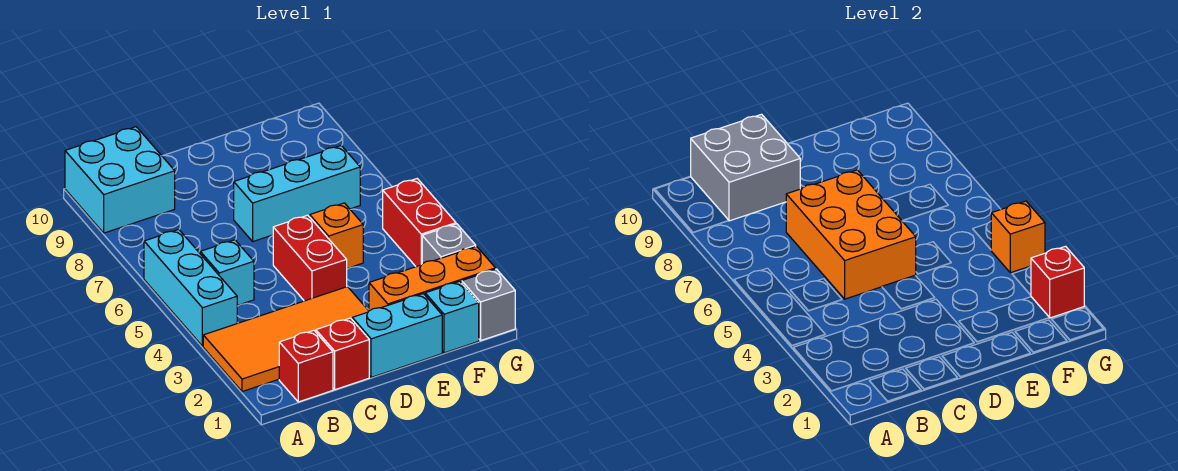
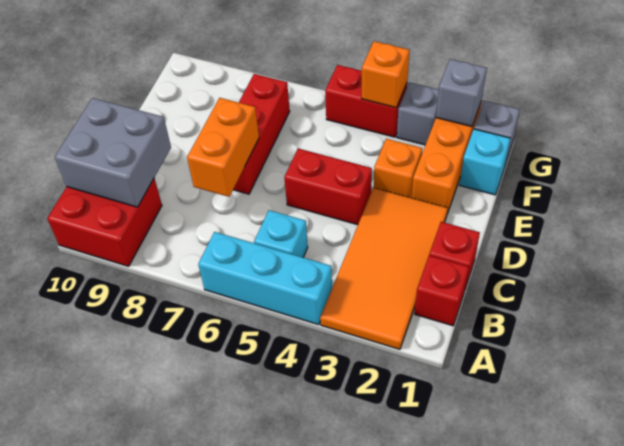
cyan brick A9:B10 level 1 -> red brick A9:B10 level 1
orange brick C5:D7 level 2 -> orange brick C7:D7 level 2
cyan brick D1:E1 level 1 -> none
cyan brick D7:F7 level 1 -> red brick D7:F7 level 1
orange brick E5 level 1 -> orange brick E3 level 1
red brick G2 level 2 -> grey brick G2 level 2

